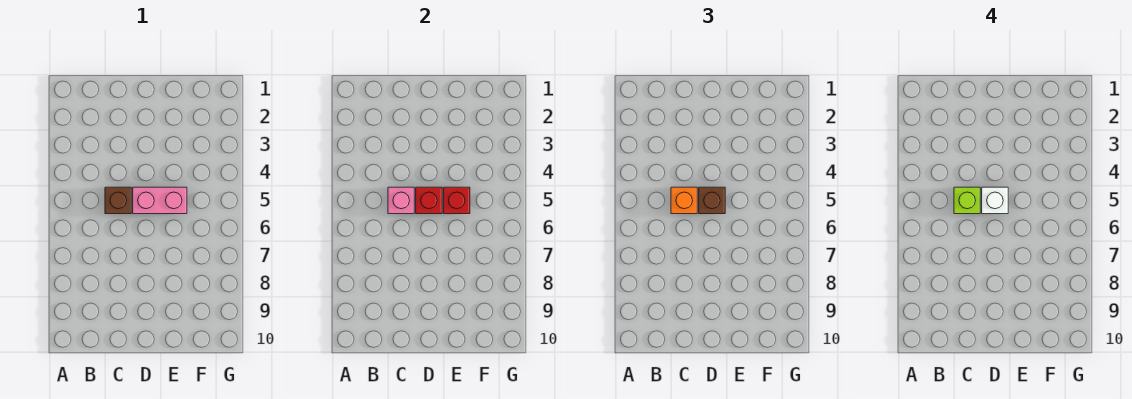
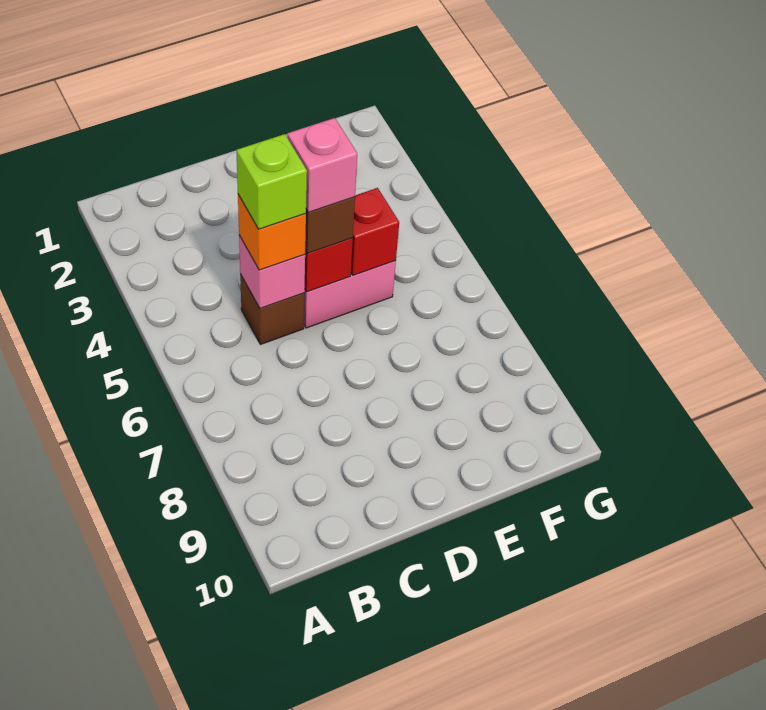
white brick D5 level 4 -> pink brick D5 level 4

